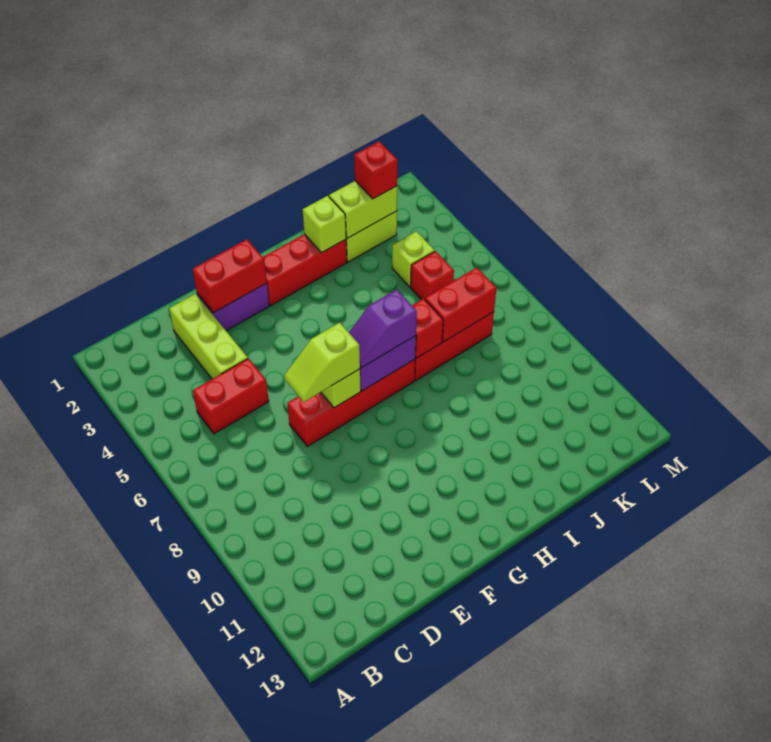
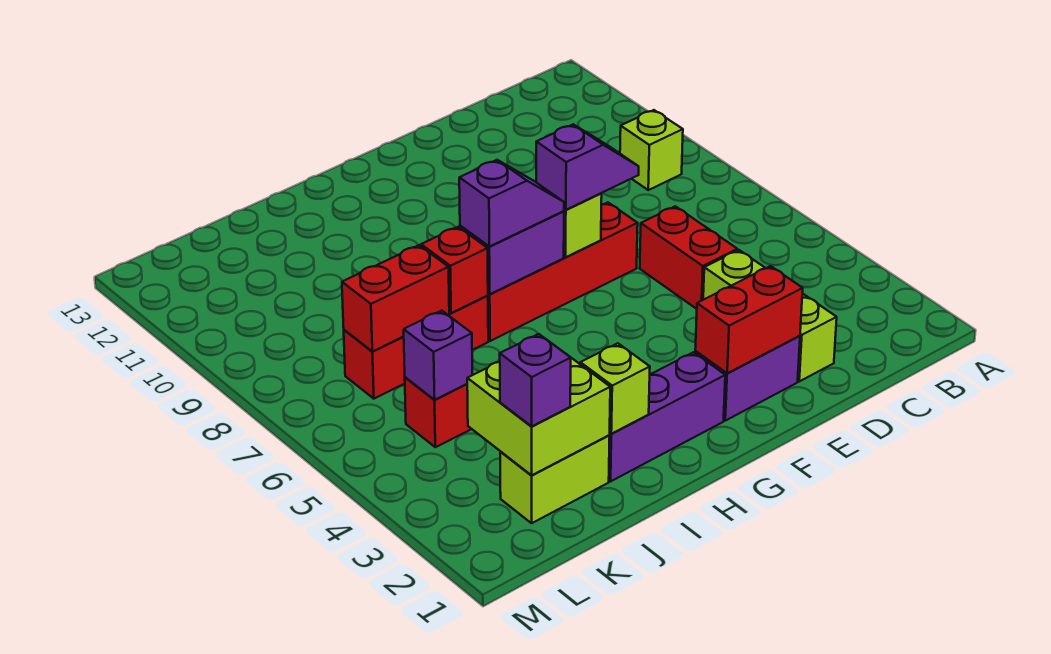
red brick C5:D5 level 1 -> red brick D5:D6 level 1
lime slope E7:F7 level 3 top F -> purple slope E7:F7 level 3 top F
red brick G2:I2 level 1 -> purple brick G2:I2 level 1
lime brick J2:K2 level 2 -> lime brick J2:K3 level 2
red brick K2 level 3 -> purple brick K2 level 3
lime brick K4 level 1 -> lime brick B9 level 1
none -> purple brick K5 level 2

